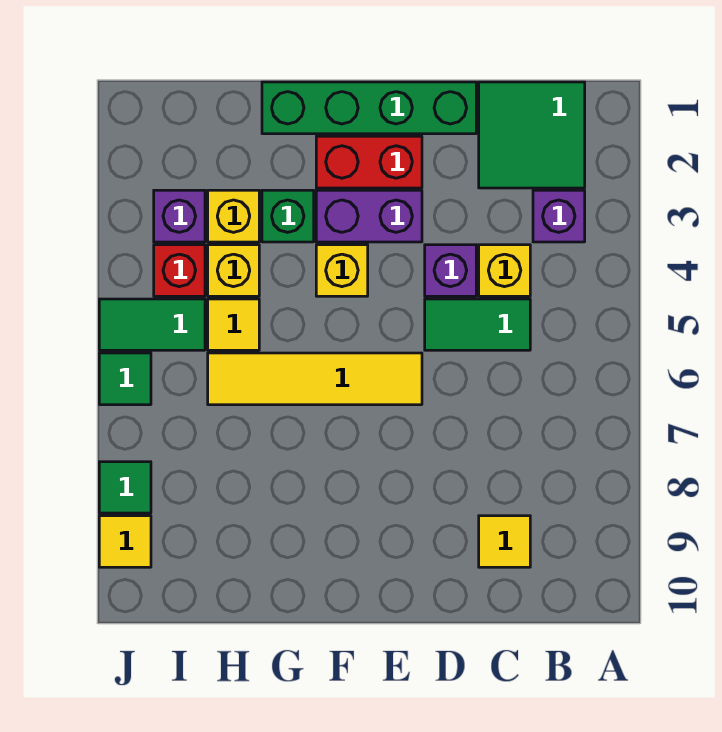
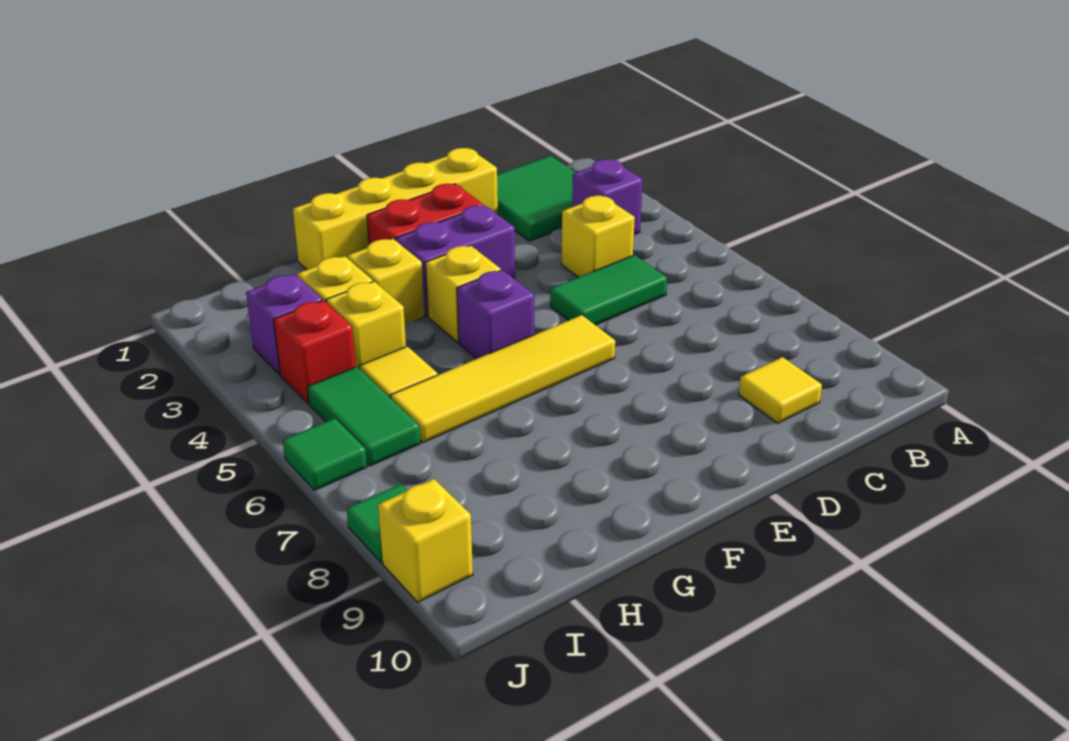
green brick D1:G1 level 1 -> yellow brick D1:G1 level 1
purple brick D4 level 1 -> purple brick F5 level 1
green brick G3 level 1 -> yellow brick G3 level 1
green tile I5:J5 level 1 -> green tile I5:I6 level 1
yellow tile J9 level 1 -> yellow brick J9 level 1

